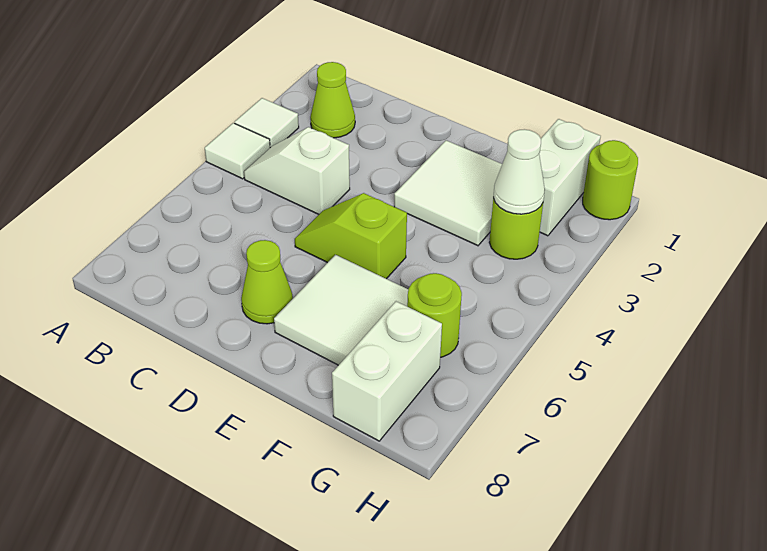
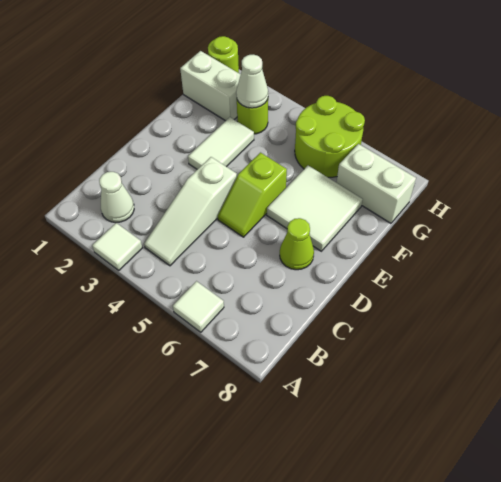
white tile A4 level 1 -> white tile A6 level 1
lime cone B2 level 1 -> white cone B2 level 1
white slope B4:C4 level 1 top C -> white slope B4:D4 level 1 top D
white tile E2:F3 level 1 -> white tile E3:F3 level 1
lime round brick G6 level 1 -> lime round brick G5:H6 level 1

